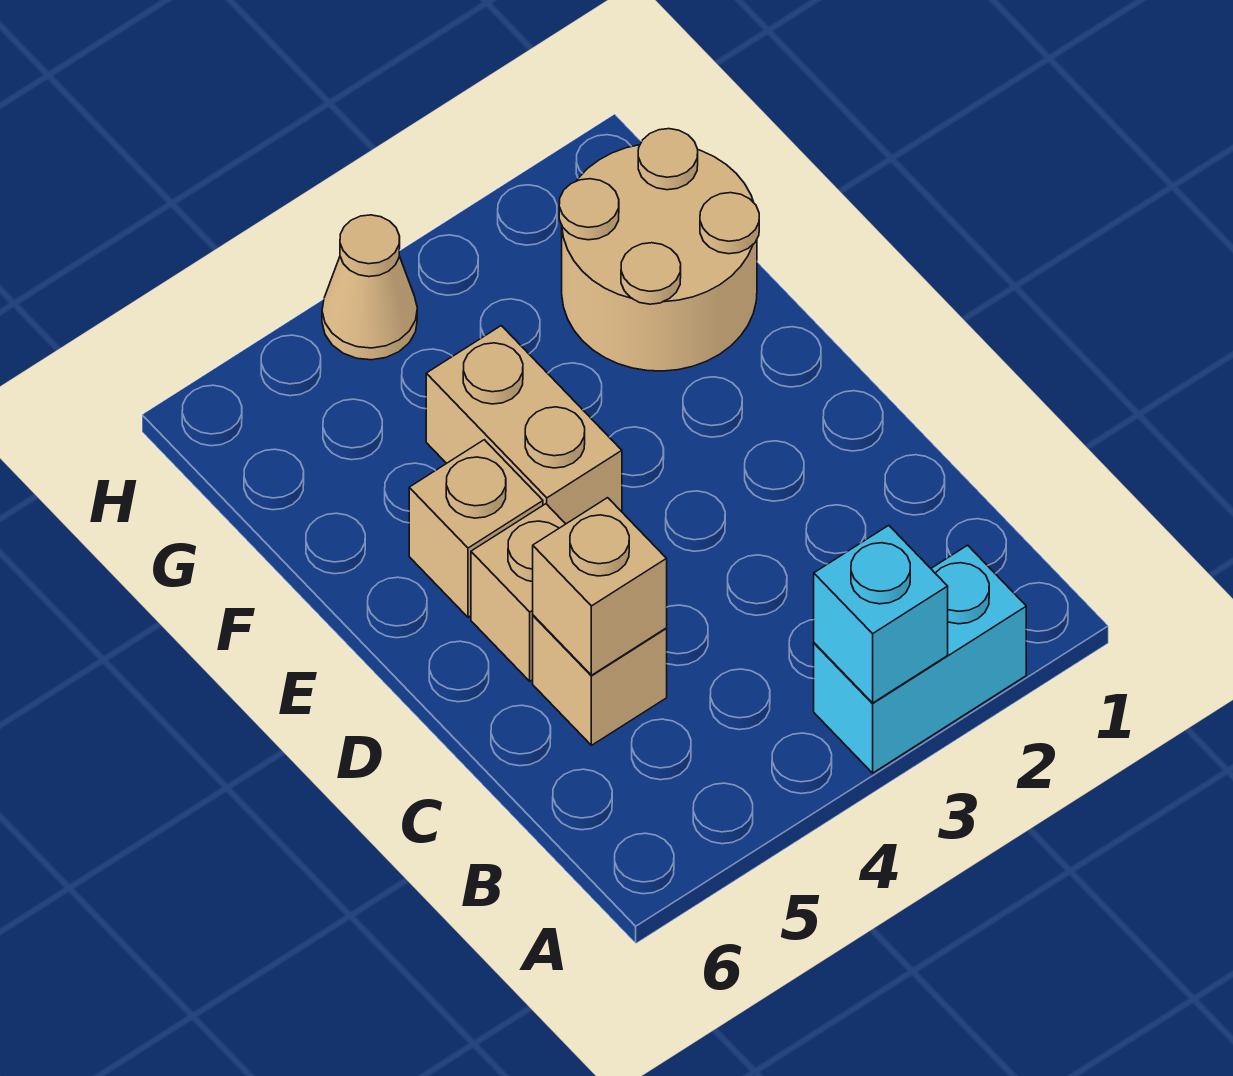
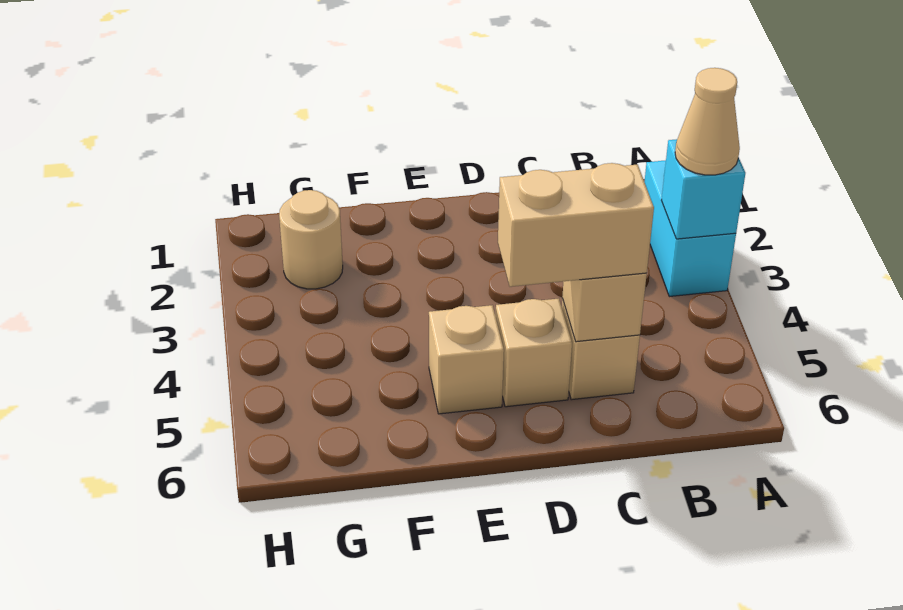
tan brick E4:F4 level 1 -> tan brick C5:D5 level 3
tan round brick F1:G2 level 1 -> tan round brick G2 level 1
tan cone H4 level 1 -> tan cone A3 level 3

